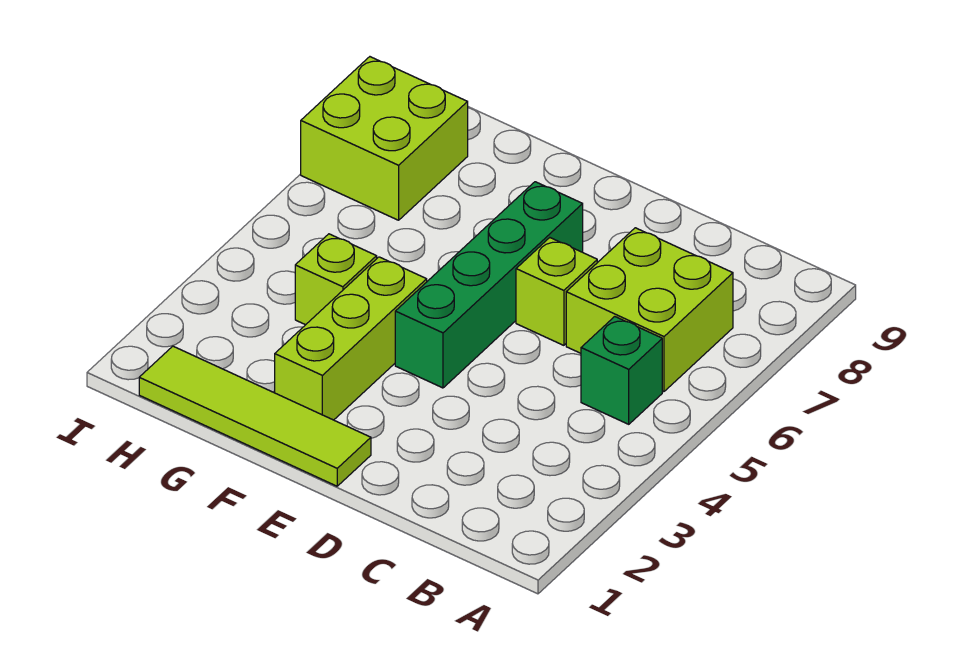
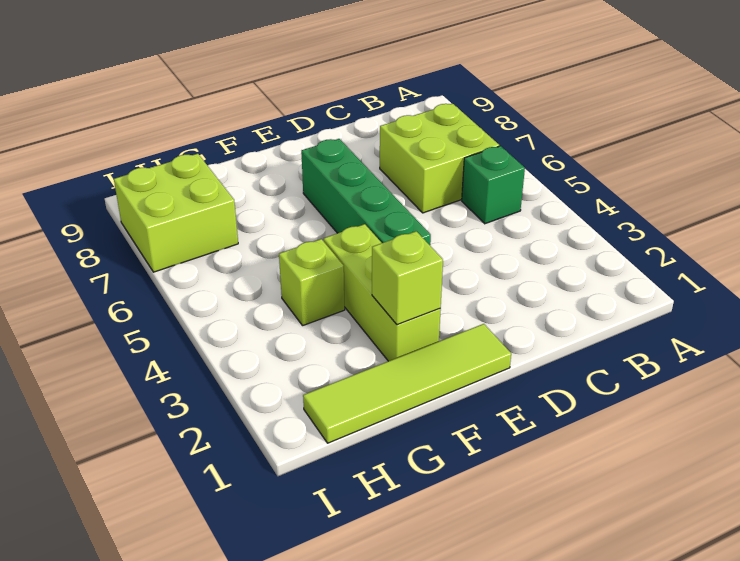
lime brick D6 level 1 -> lime brick F2 level 2

